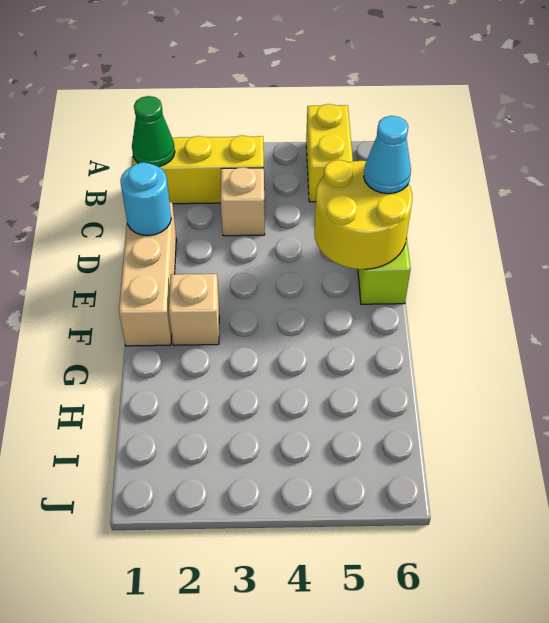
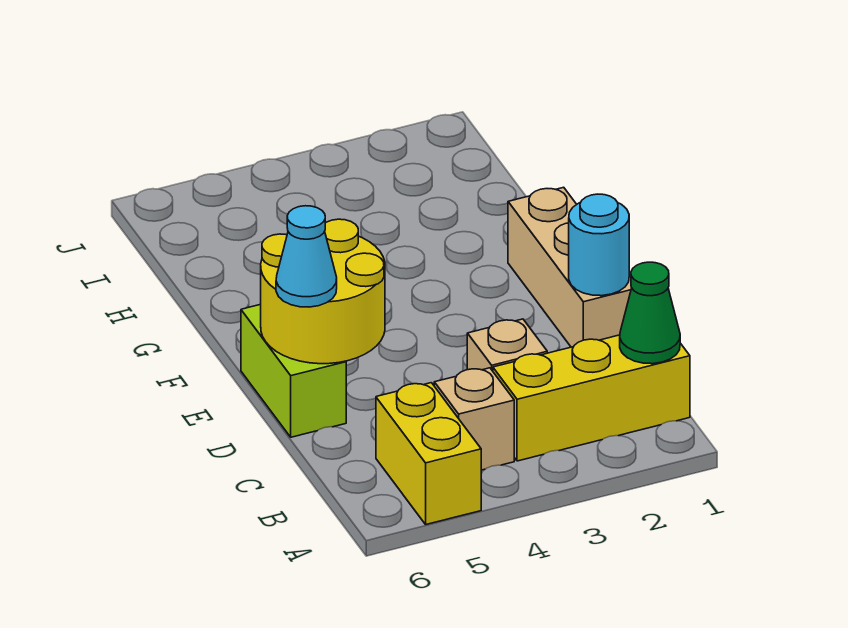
tan brick F2 level 1 -> tan brick B4 level 1

